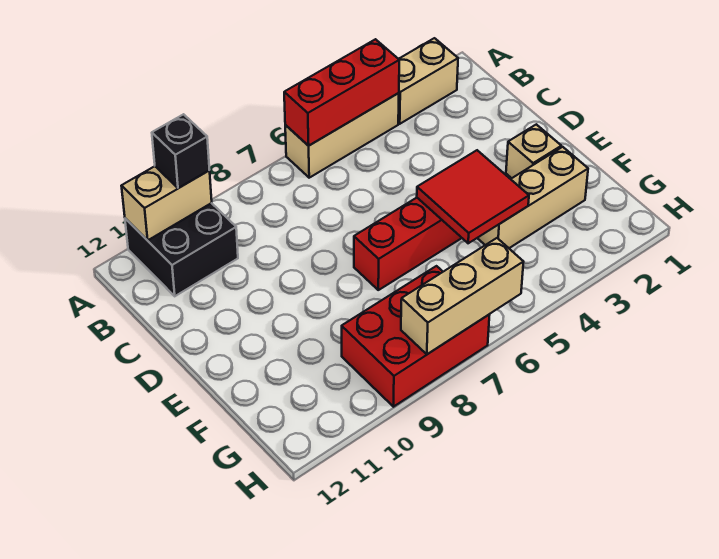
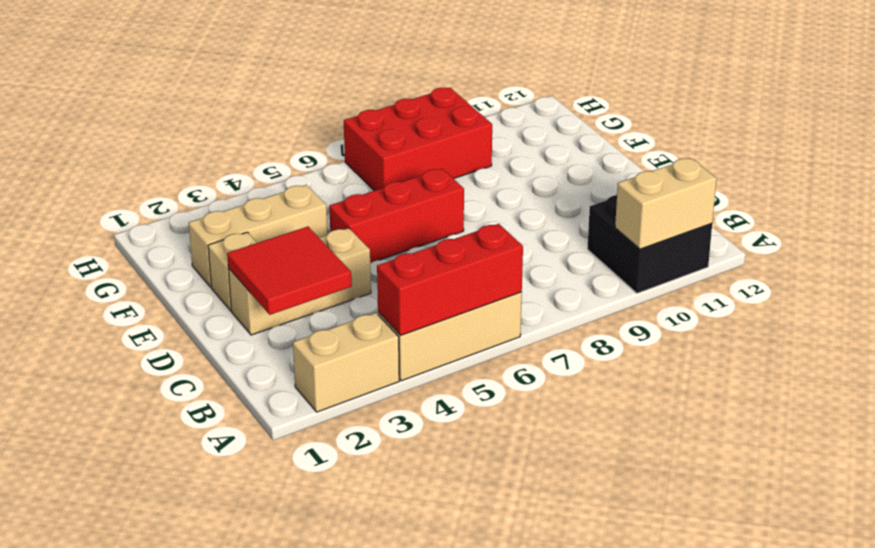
black brick A10 level 3 -> none
red tile E4:F5 level 2 -> red tile C2:D3 level 2
tan brick H6:H8 level 2 -> tan brick D2:D4 level 1

